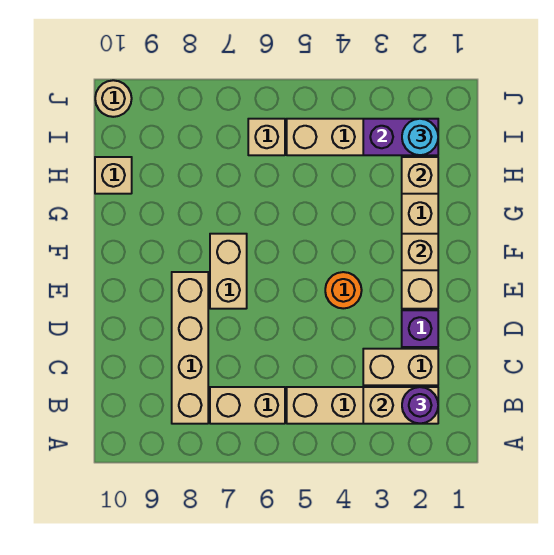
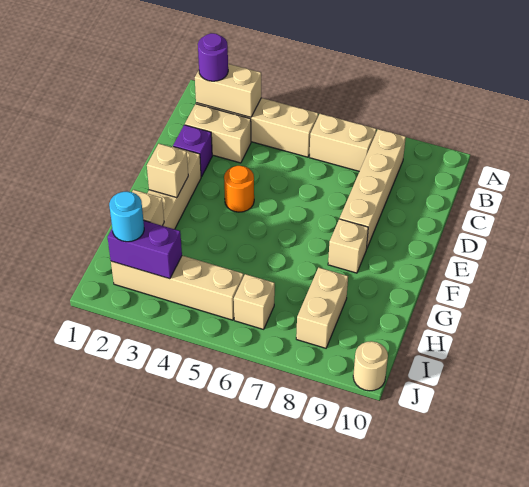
tan brick E7:F7 level 1 -> tan brick H8:I8 level 1
tan brick H10 level 1 -> tan brick F8 level 1

